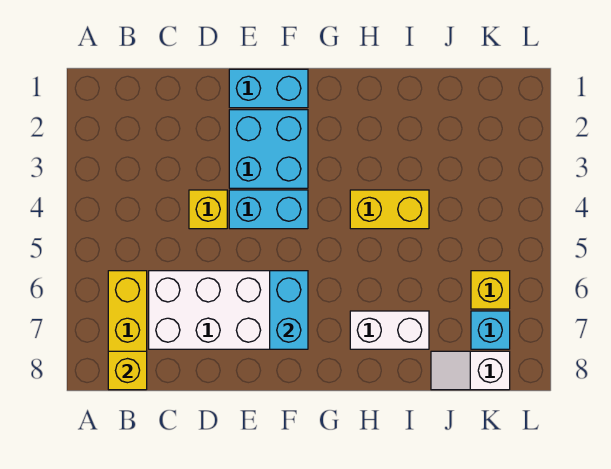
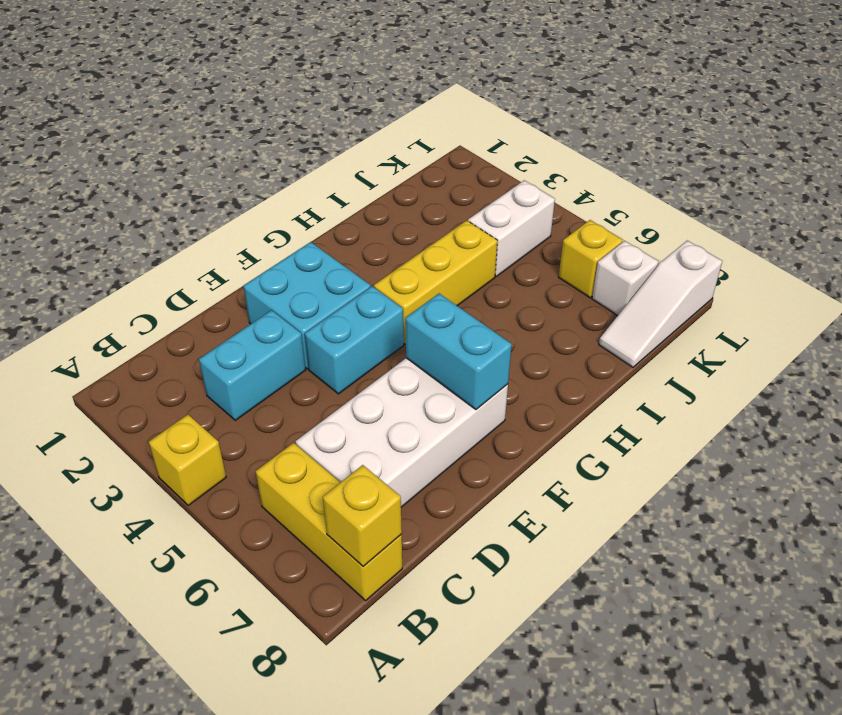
yellow brick D4 level 1 -> yellow brick A4 level 1
cyan brick E1:F1 level 1 -> cyan brick C3:D3 level 1
yellow brick H4:I4 level 1 -> yellow brick G4:I4 level 1
white brick H7:I7 level 1 -> white brick J4:K4 level 1
white slope J8:K8 level 1 top K -> white slope J8:L8 level 1 top L
cyan brick K7 level 1 -> white brick K7 level 1

